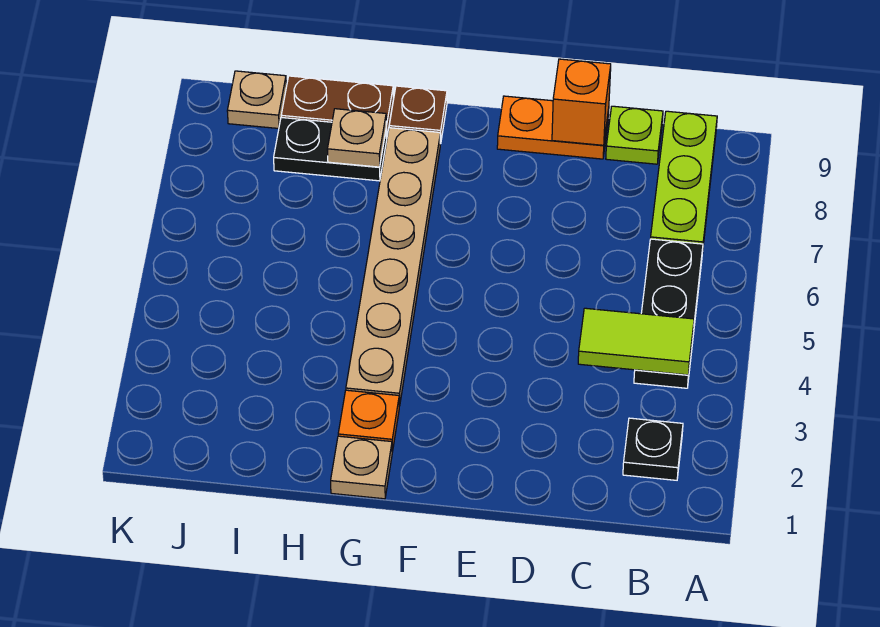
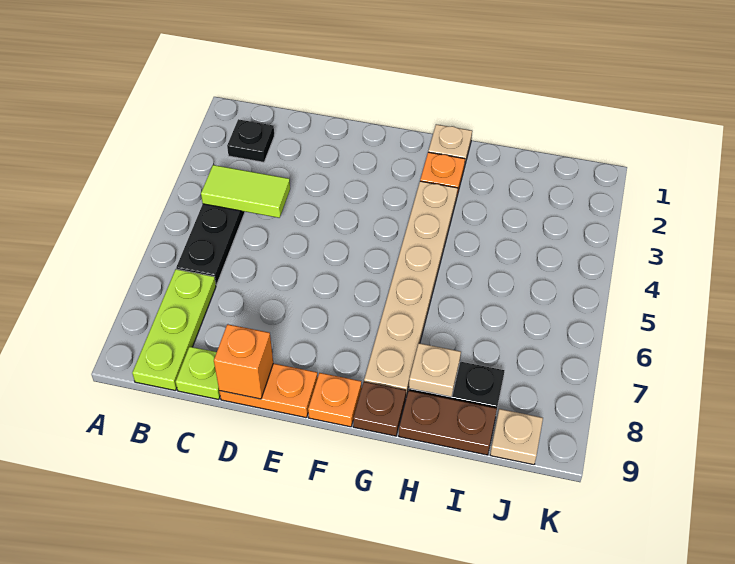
none -> orange plate F9 level 1

